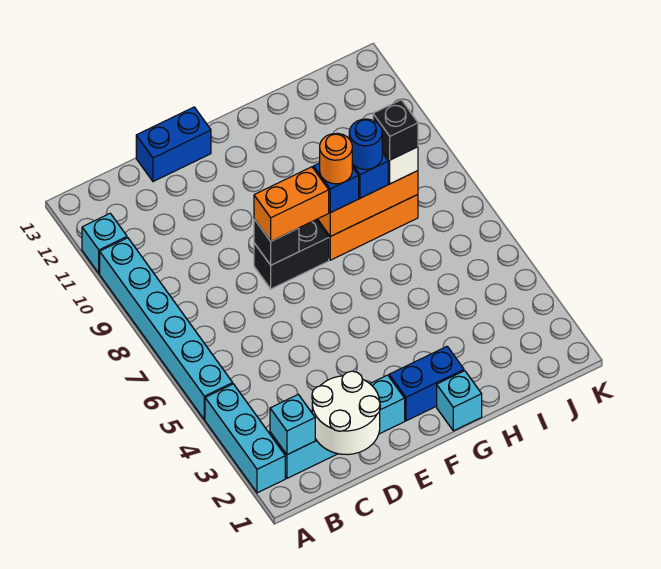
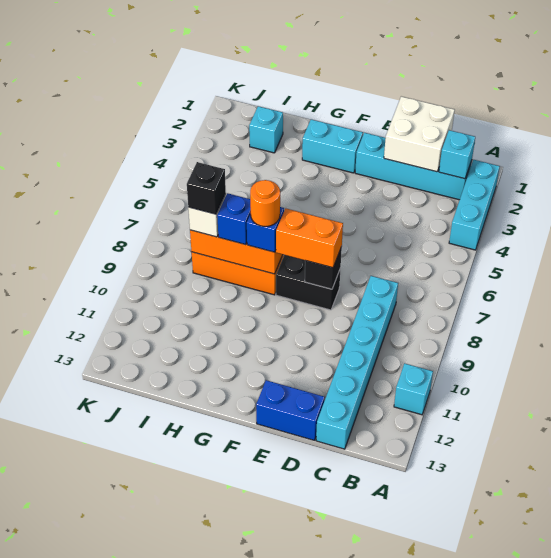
cyan brick A5:A10 level 1 -> cyan brick C8:C13 level 1
white round brick C1:D2 level 2 -> white brick C1:D2 level 2
blue brick F2:G2 level 1 -> cyan brick F2:G2 level 1
cyan brick G1 level 1 -> cyan brick I2 level 1
blue round brick H8 level 4 -> none

